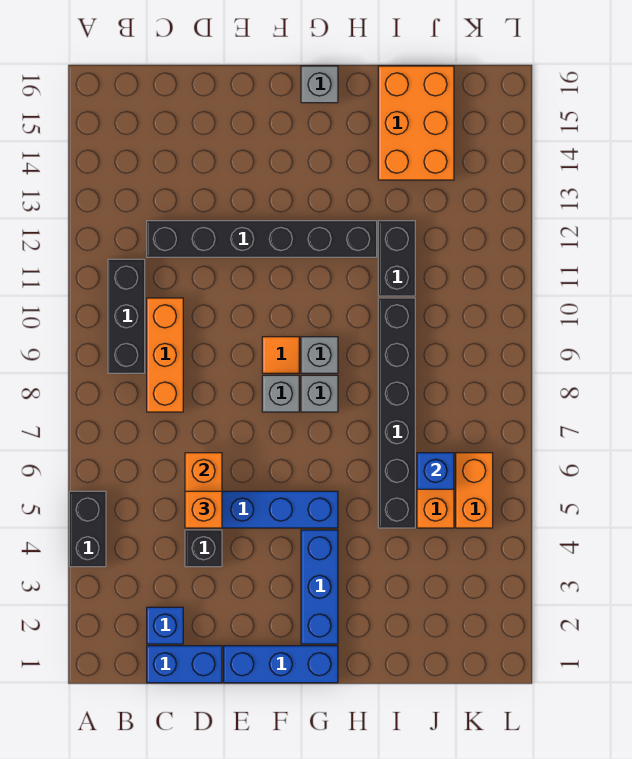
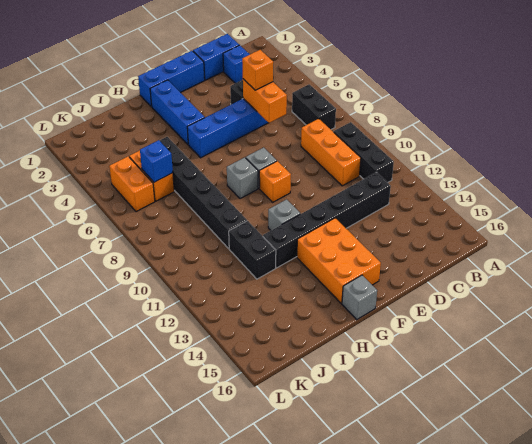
black brick A4:A5 level 1 -> black brick B6:B7 level 1
orange tile F9 level 1 -> orange brick F9 level 1
grey brick G9 level 1 -> grey brick G11 level 1
orange brick I14:J16 level 1 -> orange brick F13:G15 level 1

